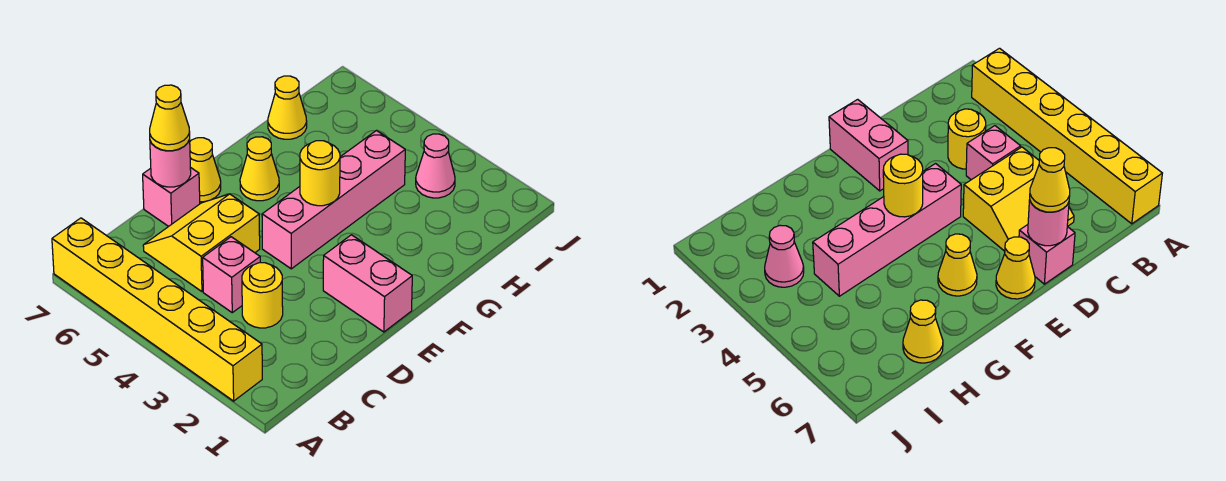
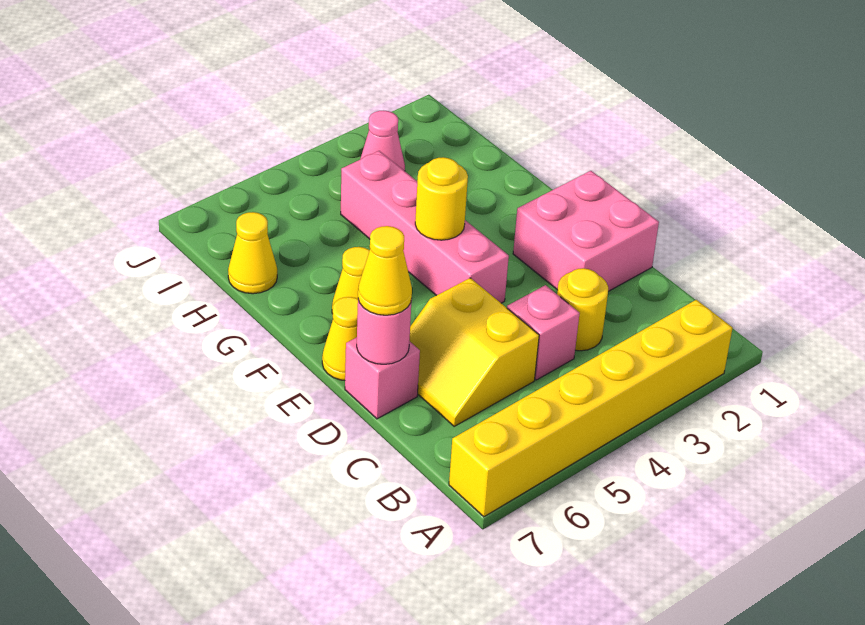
pink brick E1:E2 level 1 -> pink brick D1:E2 level 1

